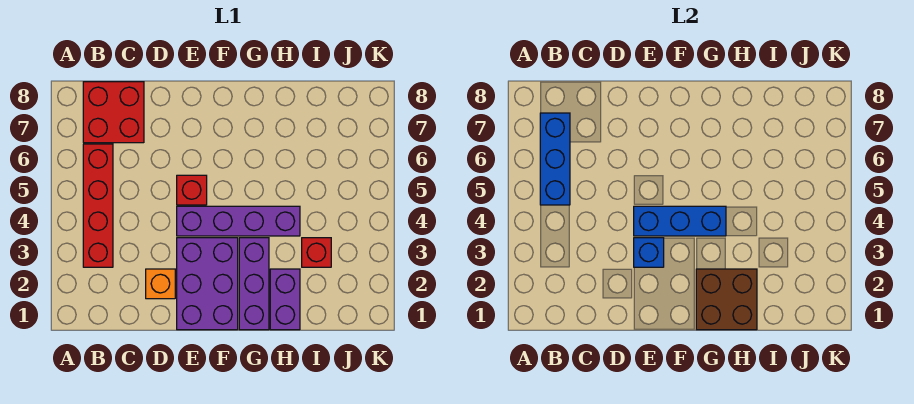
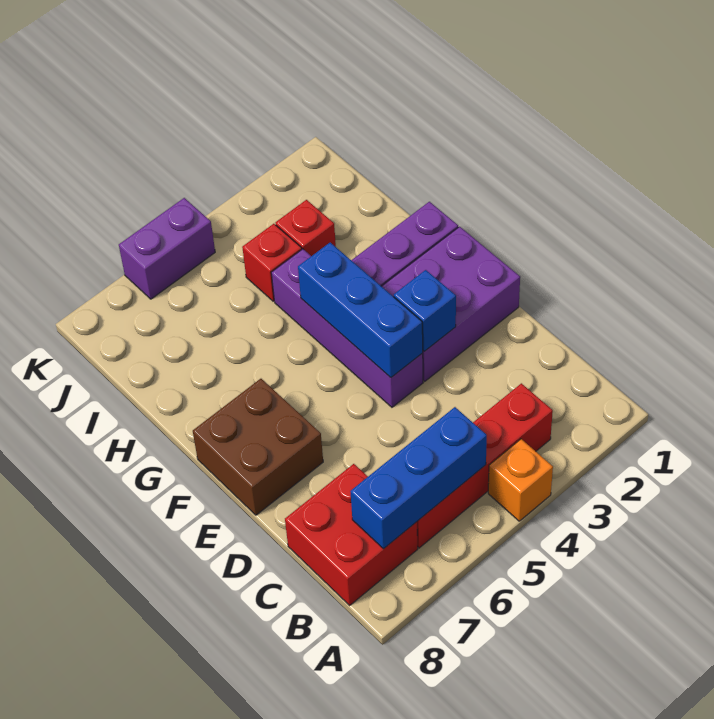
orange brick D2 level 1 -> orange brick A4 level 1
red brick E5 level 1 -> red brick I4 level 1
brown brick G1:H2 level 2 -> brown brick E7:F8 level 1
purple brick H1:H2 level 1 -> purple brick K5:K6 level 1

